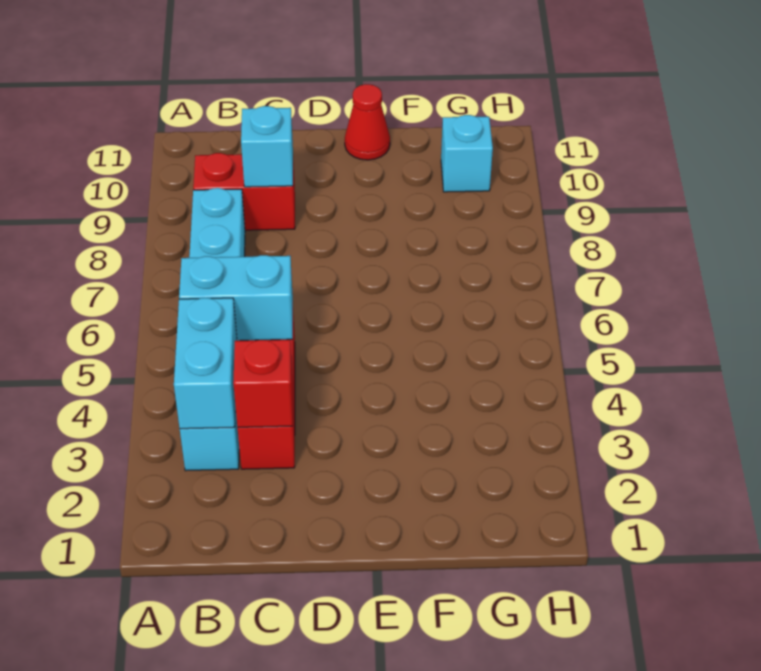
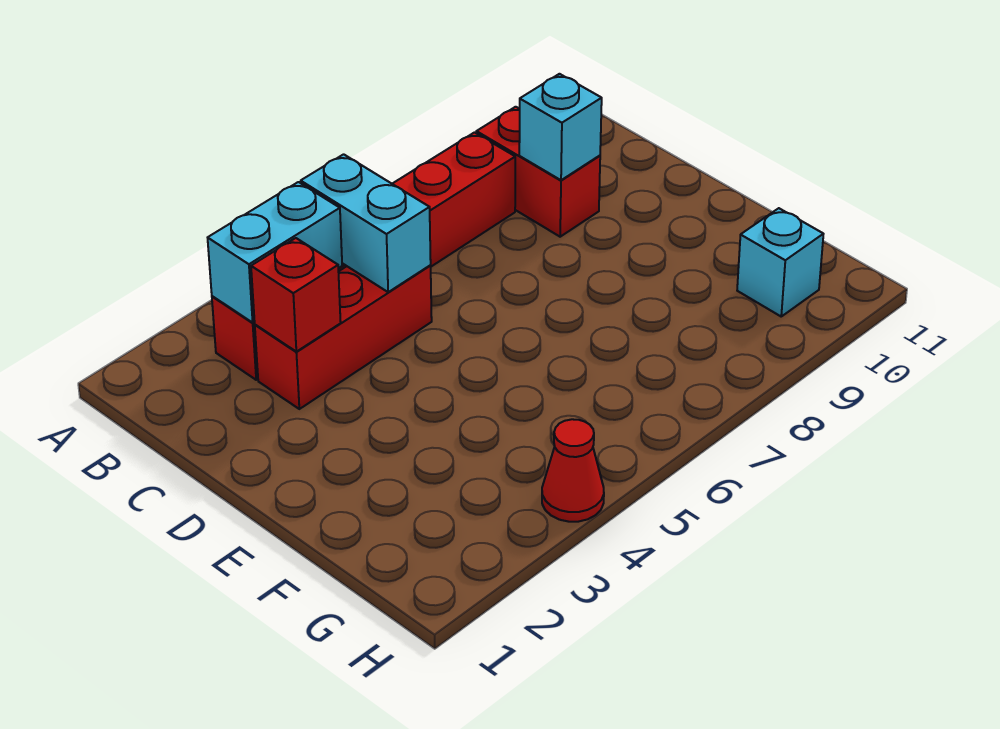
cyan brick B3:B8 level 1 -> red brick B3:B8 level 1
red cone E11 level 1 -> red cone H4 level 1

